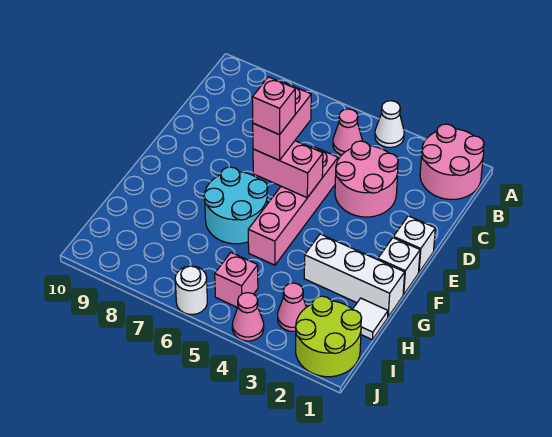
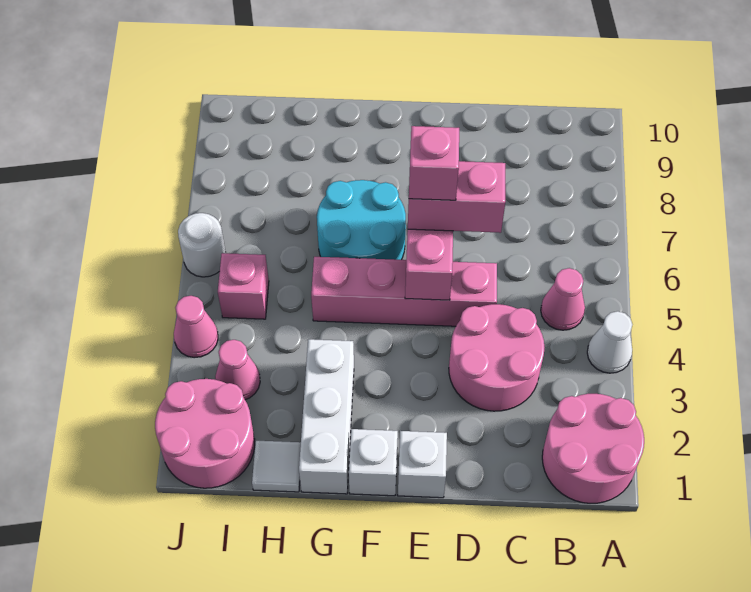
lime round brick I1:J2 level 1 -> pink round brick I1:J2 level 1

